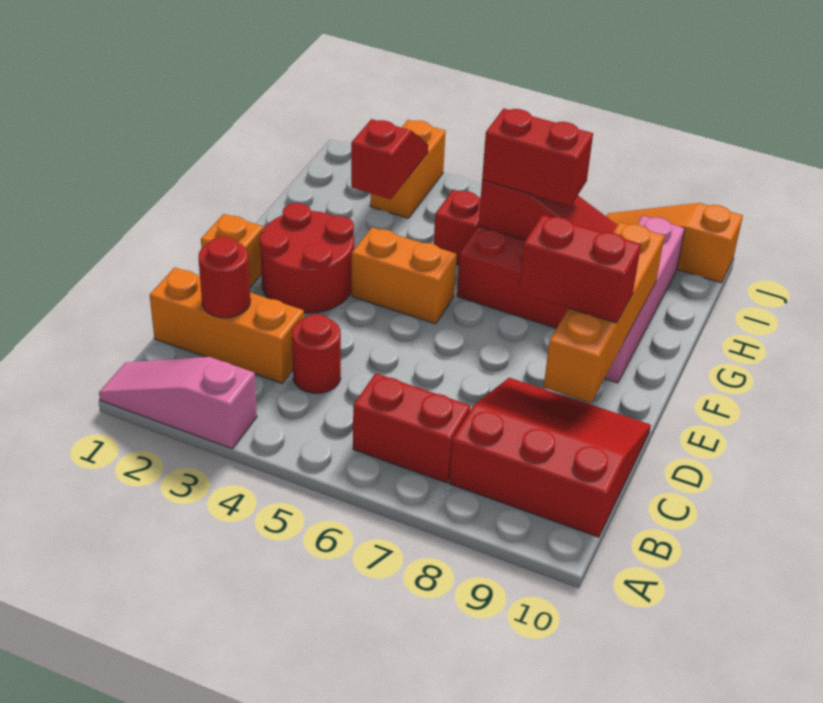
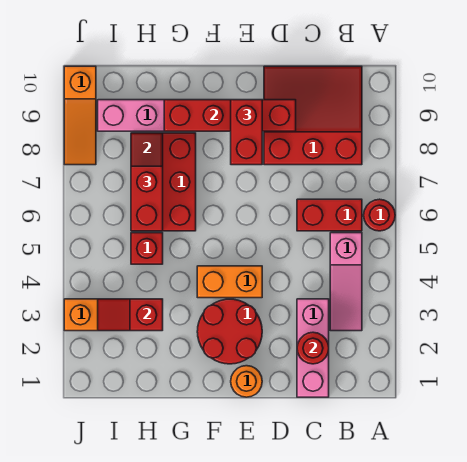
pink slope A1:A3 level 1 top 3 -> pink slope B3:B5 level 1 top 5
red brick B6:B7 level 1 -> red brick B6:C6 level 1
red slope B8:D10 level 1 top B -> red slope B8:D10 level 1 top 8
orange brick C1:C3 level 1 -> pink brick C1:C3 level 1
red round brick C4 level 1 -> red round brick A6 level 1
orange brick D9:G9 level 2 -> red brick D9:G9 level 2
orange brick E1 level 1 -> orange round brick E1 level 1
orange brick F4:F5 level 1 -> orange brick E4:F4 level 1

